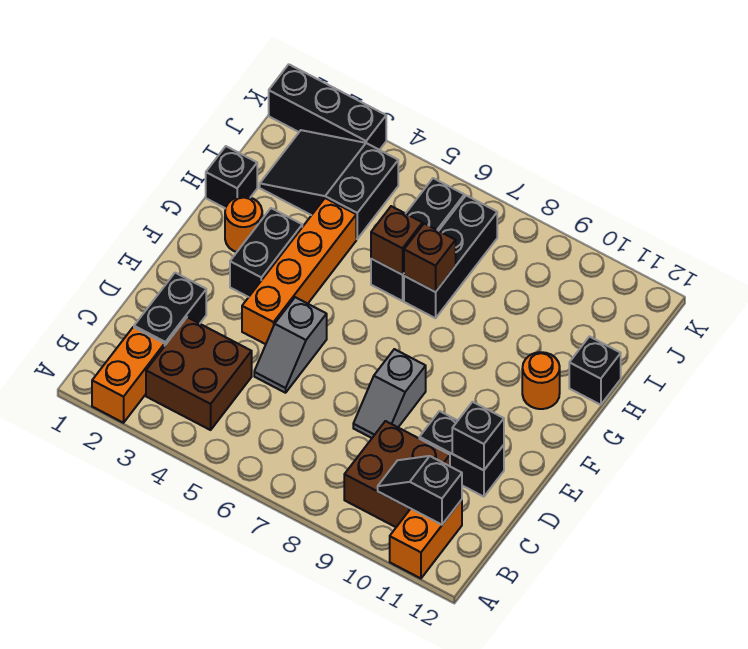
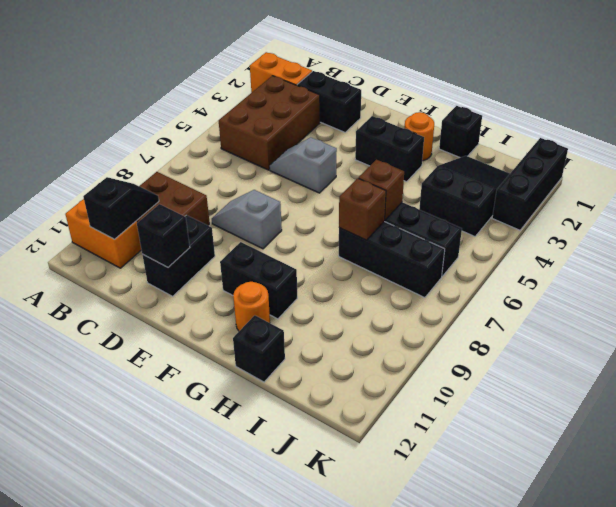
brown brick B3:C4 level 1 -> brown brick B3:C5 level 1
orange brick E4:H4 level 1 -> none
none -> black brick F10:G10 level 1

